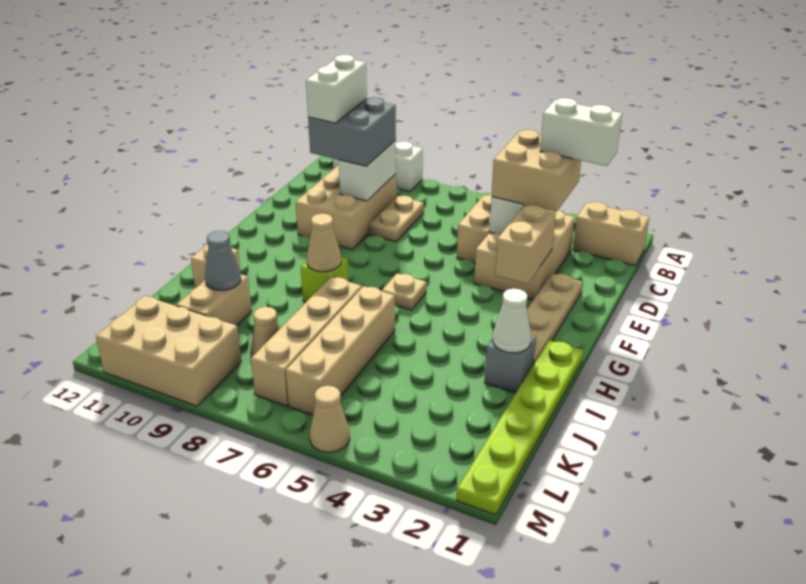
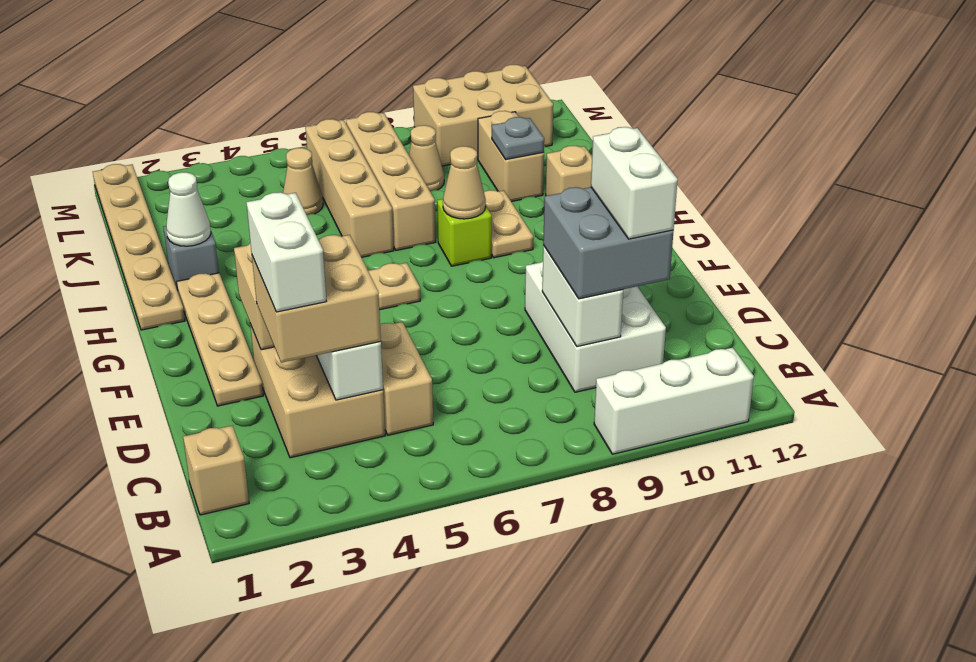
tan brick B1:B2 level 1 -> tan brick B1 level 1
white brick C2:C3 level 4 -> white brick C3:D3 level 4
tan plate C8:D8 level 1 -> tan plate H9:I9 level 1
tan brick C9:E10 level 1 -> white brick C9:E10 level 1
lime plate H1:M1 level 1 -> tan plate H1:M1 level 1
grey cone J10 level 2 -> grey plate J10 level 2
tan cone M5 level 1 -> tan cone K5 level 1

